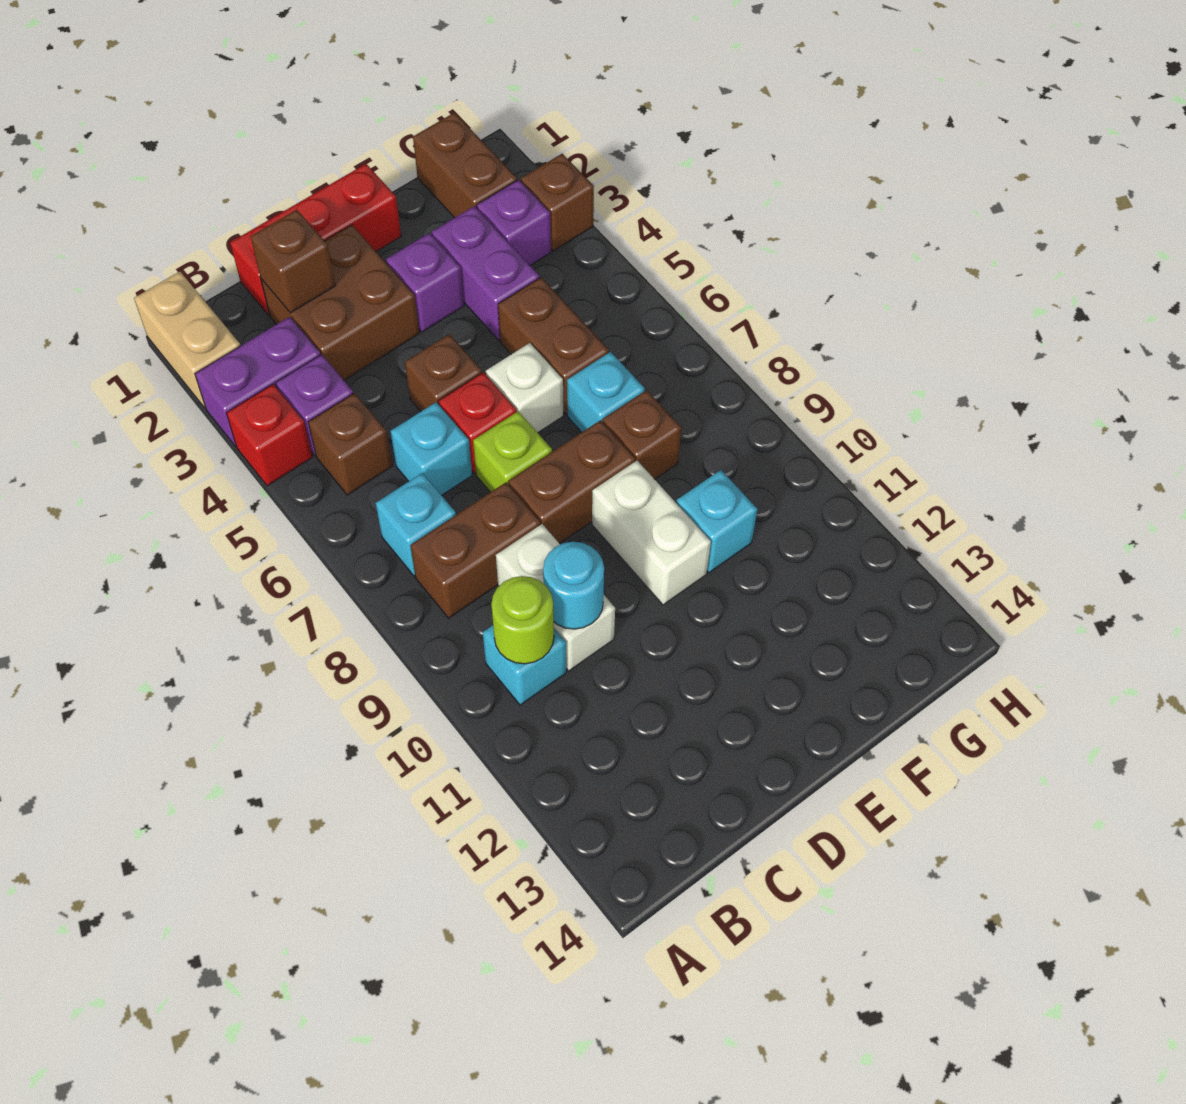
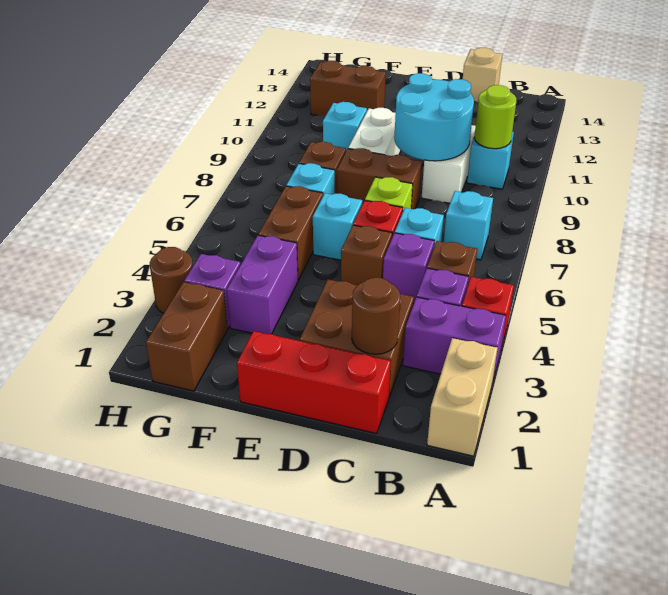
brown brick B8:C8 level 1 -> brown brick F12:G12 level 1
brown brick C2 level 2 -> brown round brick C2 level 2
cyan round brick C10 level 2 -> cyan round brick C9:D10 level 2
none -> tan brick C14 level 1
purple brick E3 level 1 -> purple brick C5 level 1
white brick E6 level 1 -> cyan brick E6 level 1
brown brick H3 level 1 -> brown round brick H3 level 1

